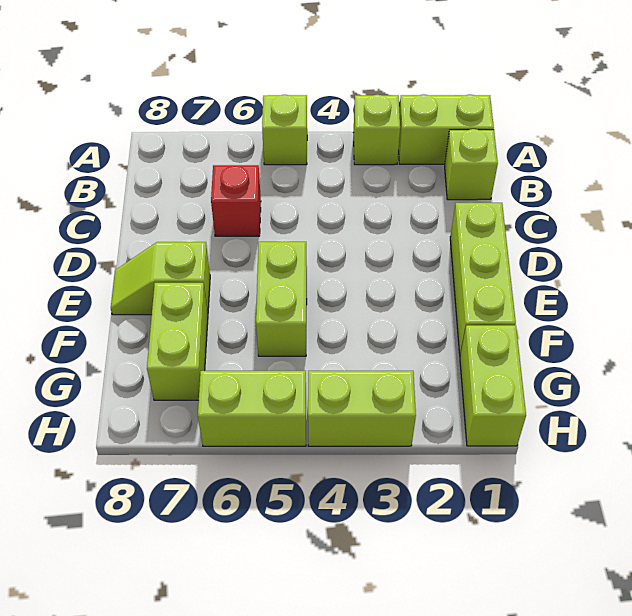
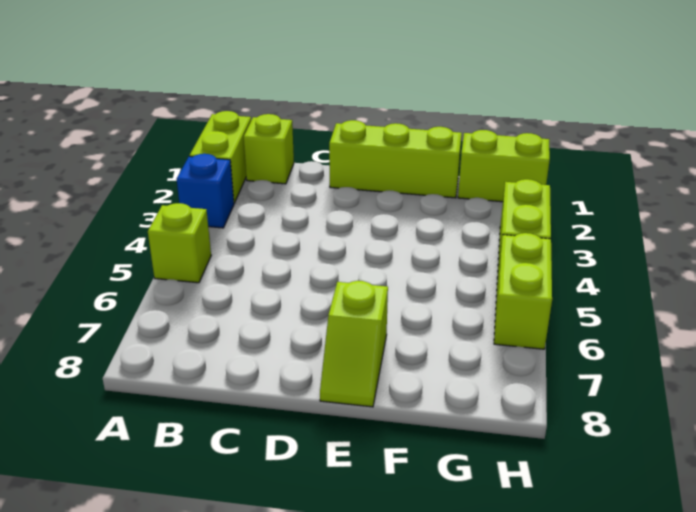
lime brick A3 level 1 -> blue brick A3 level 1
red brick C6 level 1 -> none
lime brick E5:F5 level 1 -> none
lime brick F7:G7 level 1 -> none

